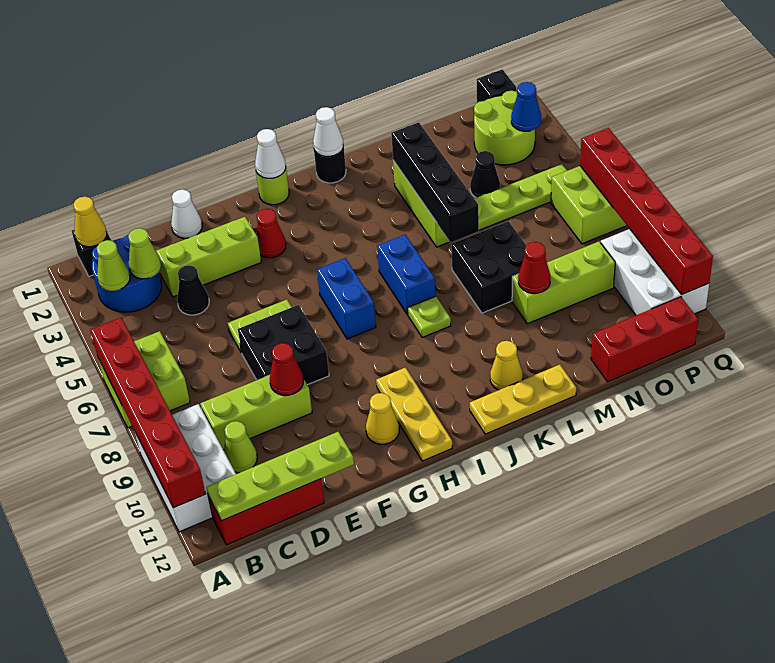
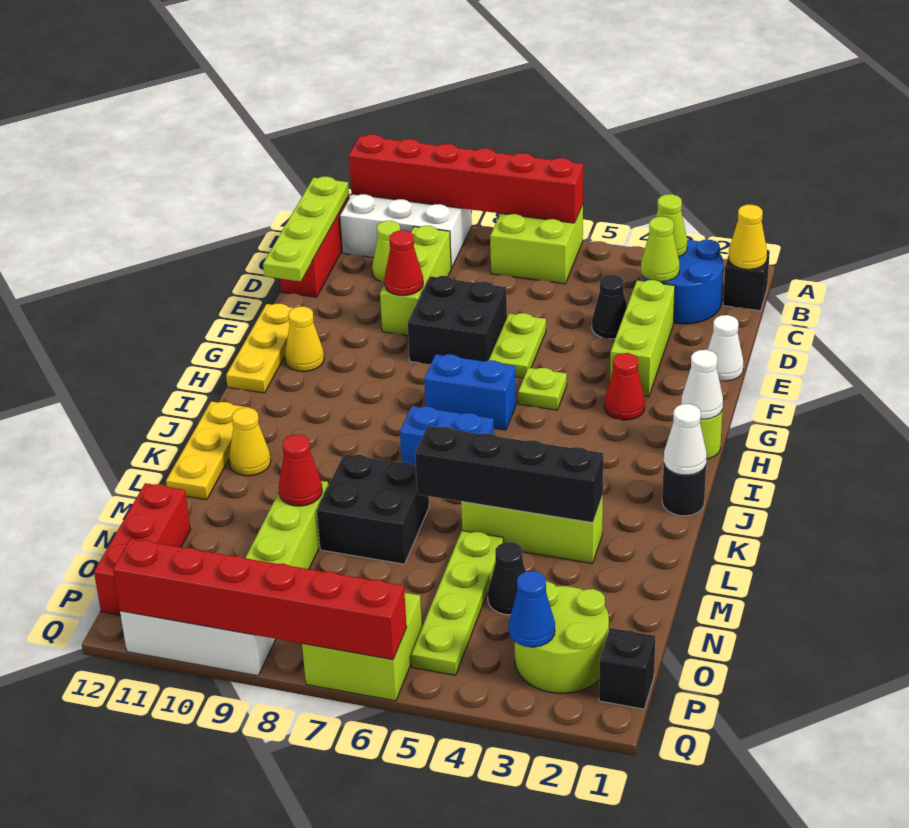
yellow plate H10:H12 level 1 -> yellow plate F12:H12 level 1
lime plate J8 level 1 -> lime plate G5 level 1

